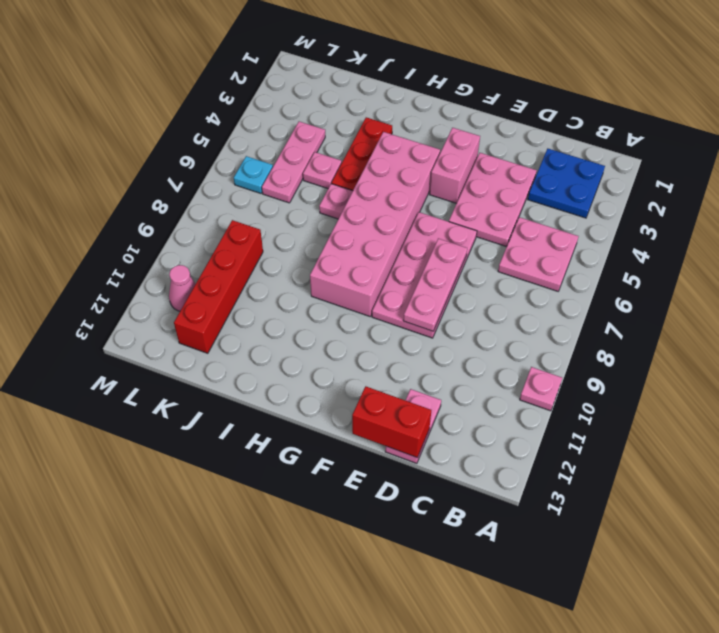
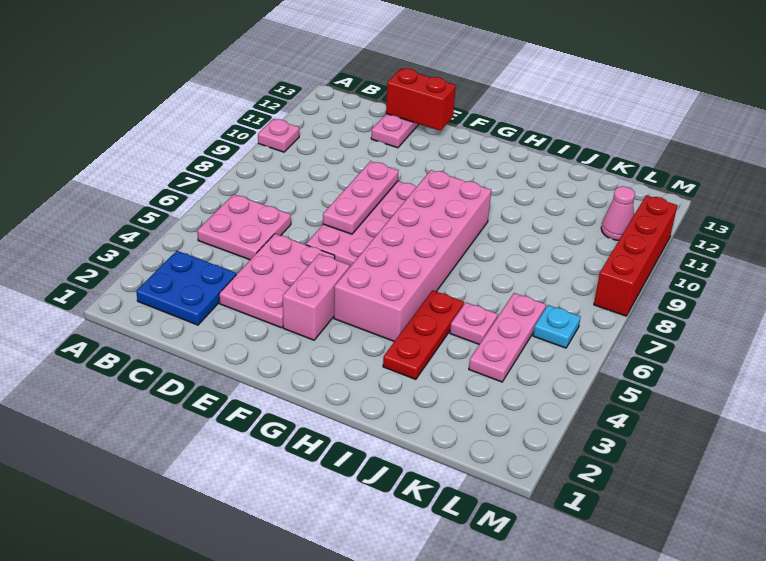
pink plate I6 level 1 -> none
red brick K9:K12 level 1 -> red brick M8:M11 level 1

